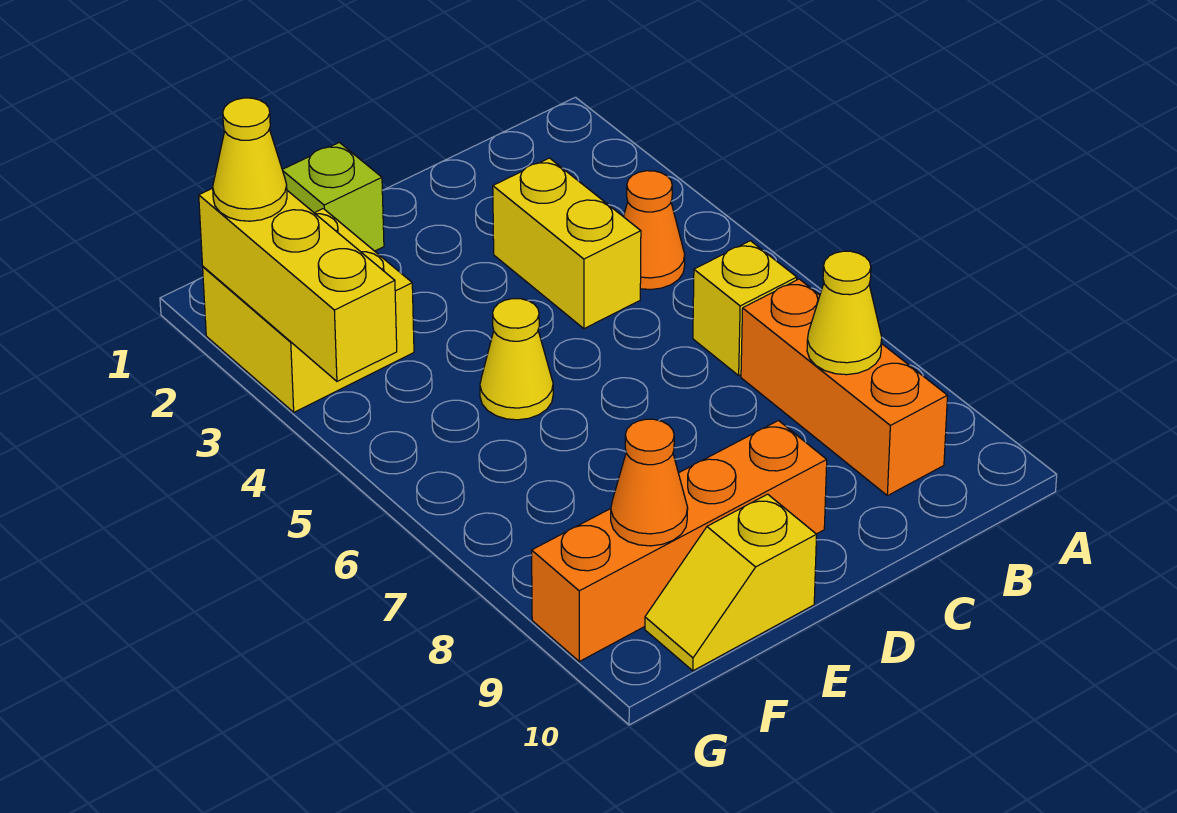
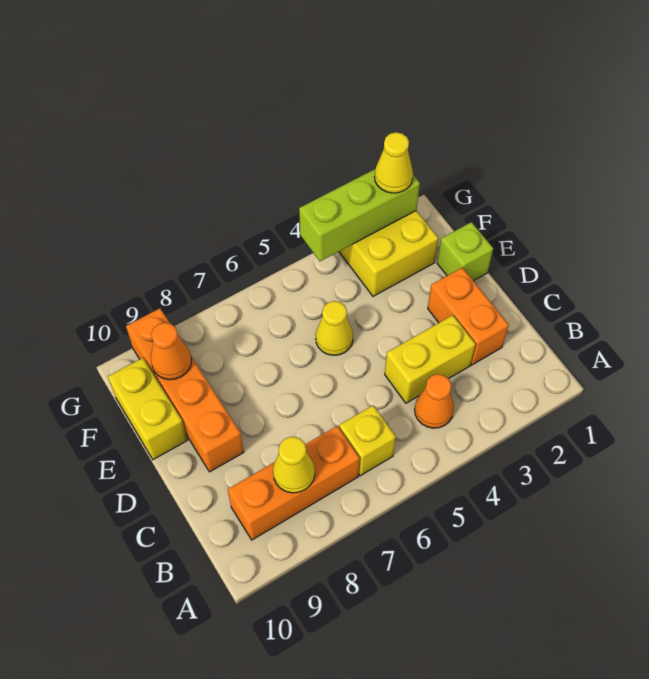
none -> orange brick C2:D2 level 1
yellow slope E10:F10 level 1 top E -> yellow brick E10:F10 level 1
yellow brick G2:G4 level 2 -> lime brick G2:G4 level 2

